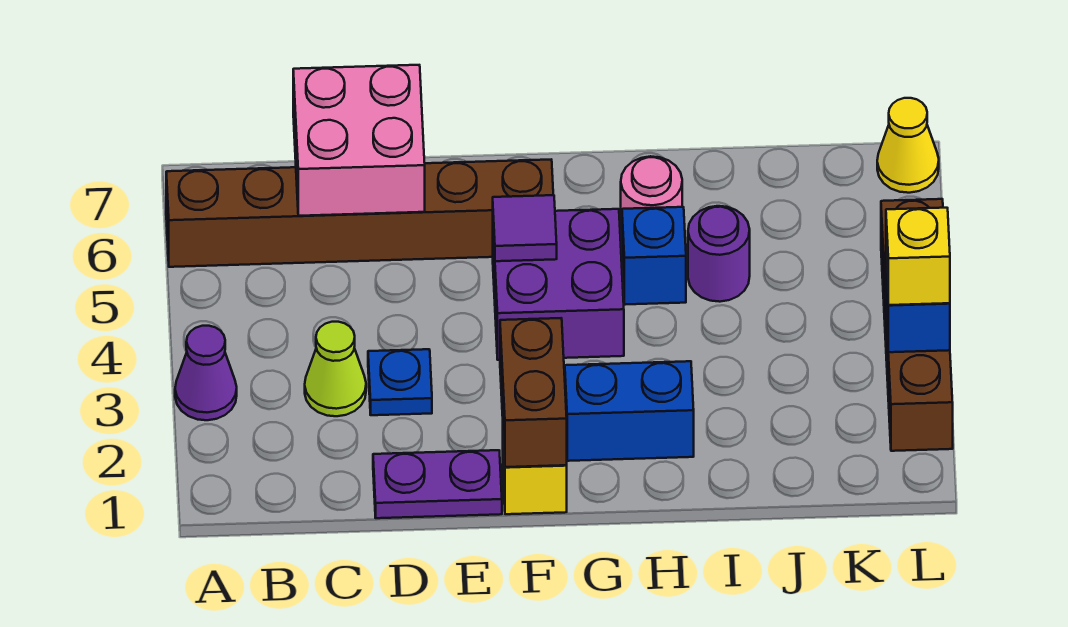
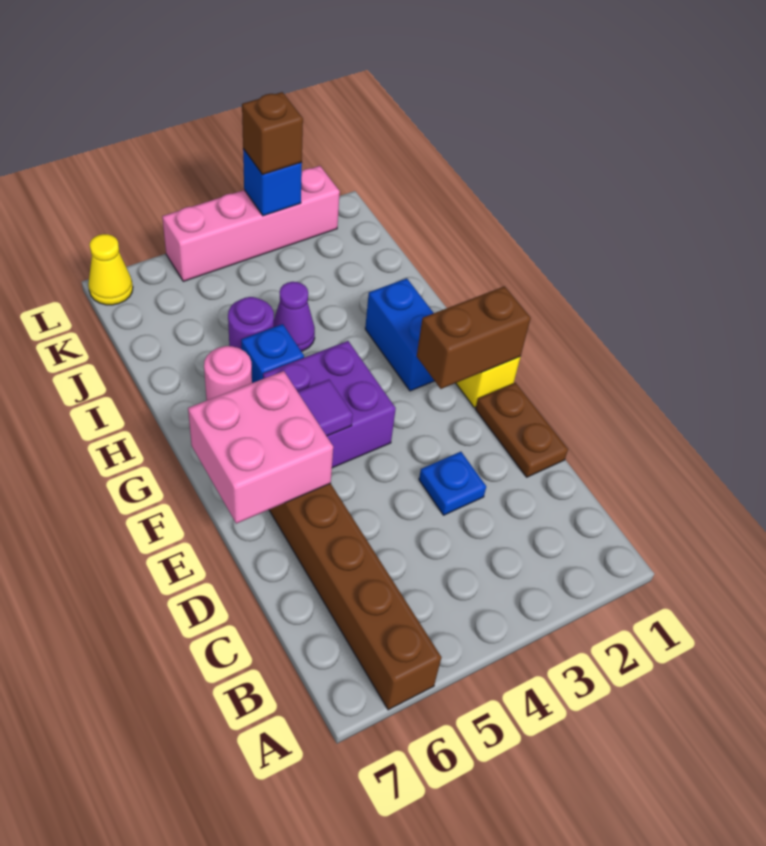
purple cone A3 level 1 -> purple cone I4 level 1
lime cone C3 level 1 -> none
pink brick C6:D7 level 2 -> pink brick E6:F7 level 2
purple plate D1:E1 level 1 -> brown plate D1:E1 level 1
brown brick L2:L5 level 1 -> pink brick L2:L5 level 1
yellow brick L3 level 3 -> brown brick L3 level 3

